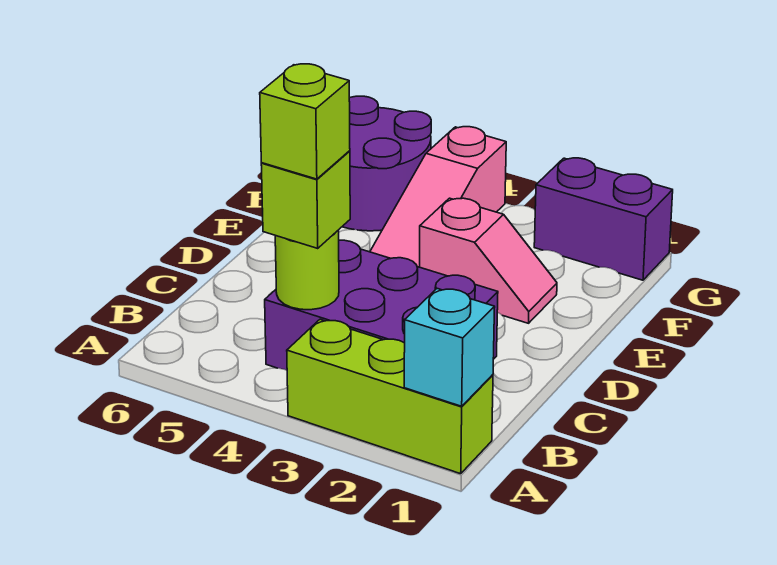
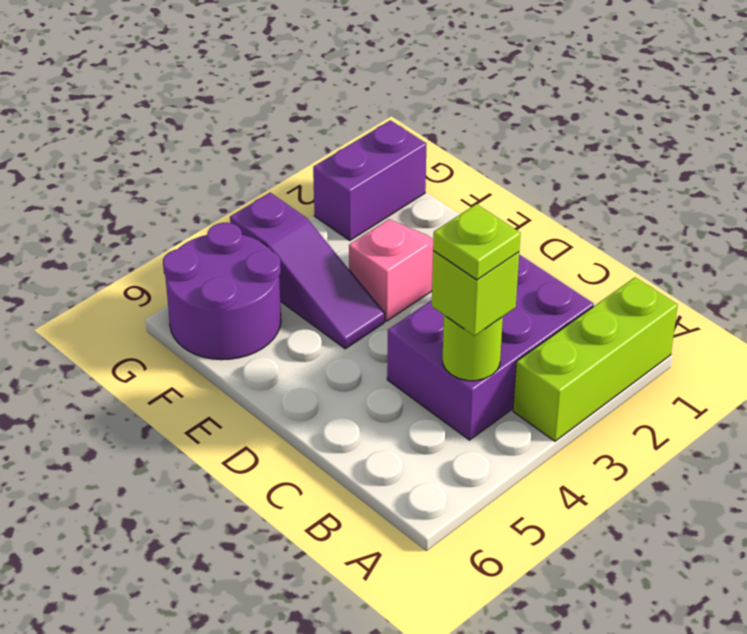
cyan brick A1 level 2 -> none
lime brick B4 level 4 -> lime plate B4 level 4
pink slope E4:G4 level 1 top G -> purple slope E4:G4 level 1 top G

